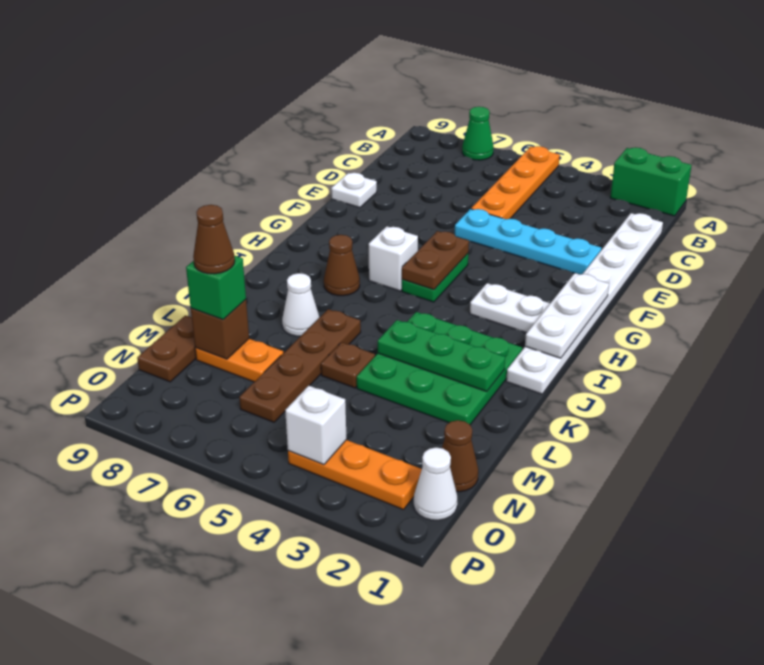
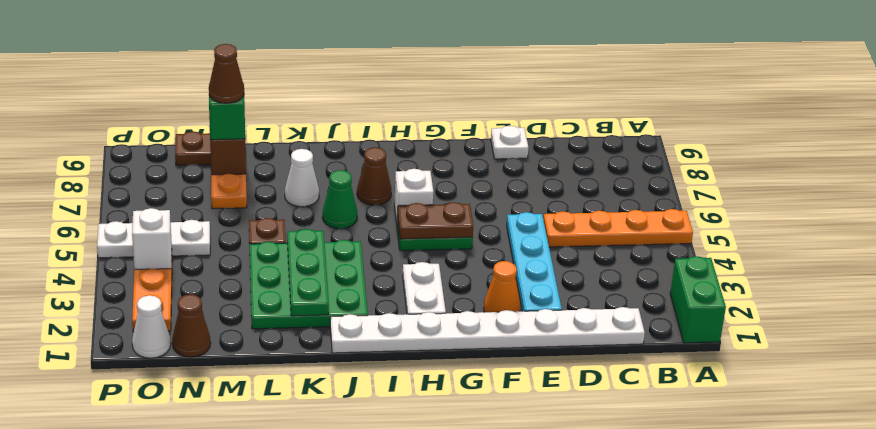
green cone A7 level 1 -> green cone J6 level 1
none -> orange cone F2 level 1
white plate G1:I1 level 2 -> white plate N5:P5 level 1
brown plate K6:N6 level 1 -> none

